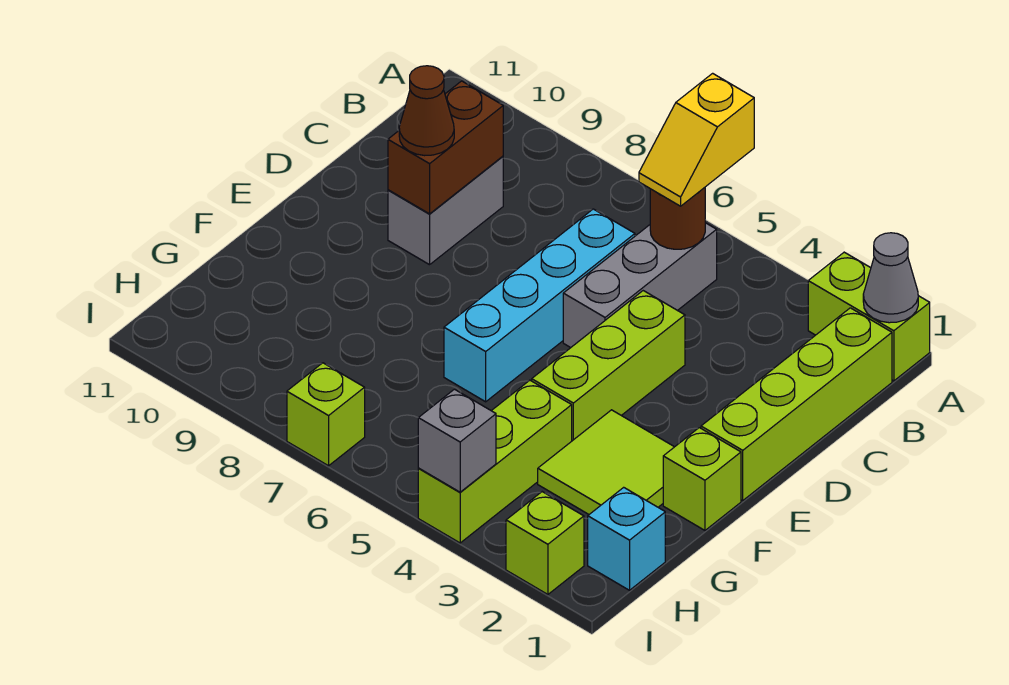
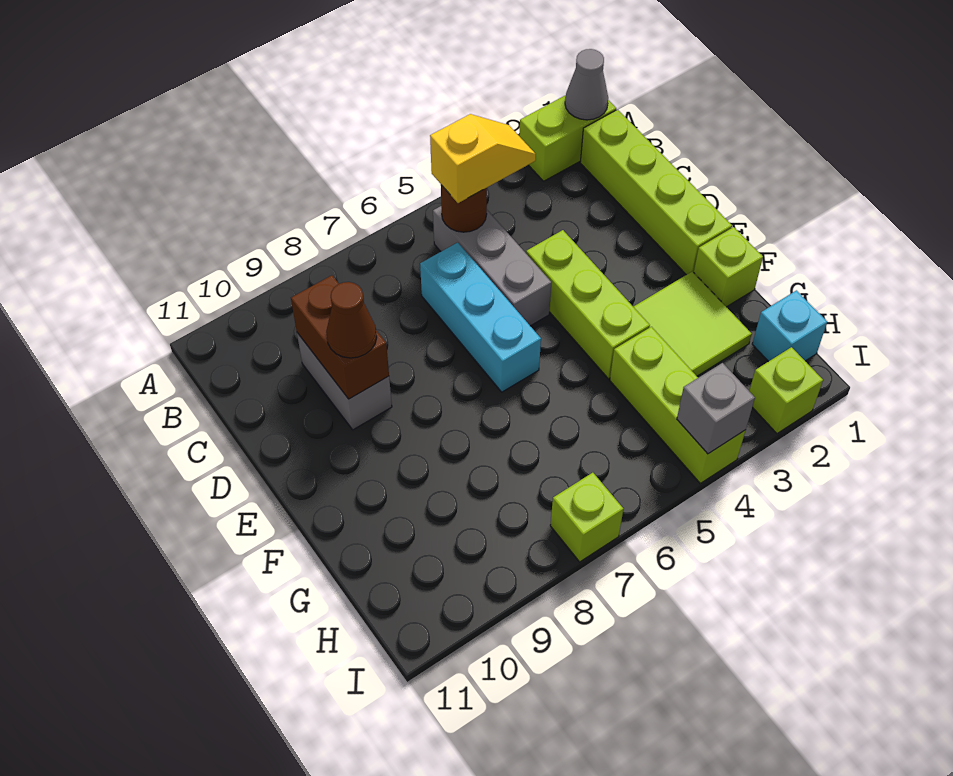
yellow slope A5:B5 level 3 top A -> yellow slope B4:B5 level 3 top 5
cyan brick C6:F6 level 1 -> cyan brick C6:E6 level 1

